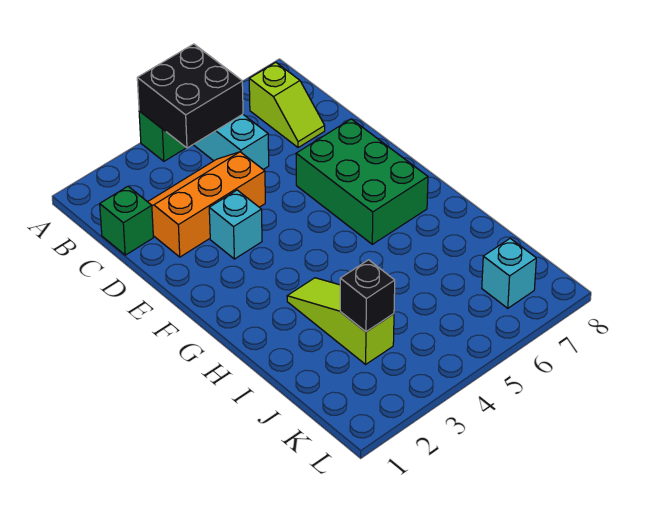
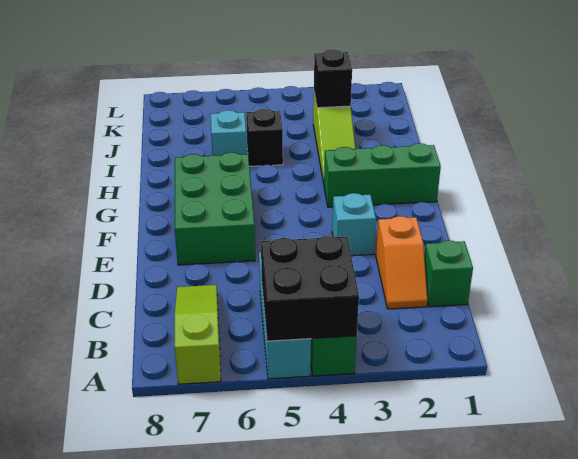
lime slope B7:C7 level 1 top B -> lime slope A7:C7 level 1 top A
orange slope C2:D4 level 1 top D -> orange slope C2:D2 level 1 top D
none -> green brick G1:G3 level 1
none -> black brick I5 level 1
cyan brick K7 level 1 -> cyan brick I6 level 1

